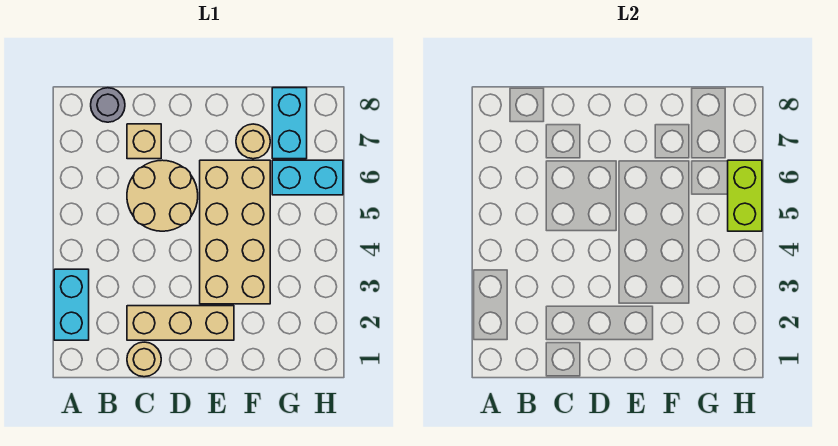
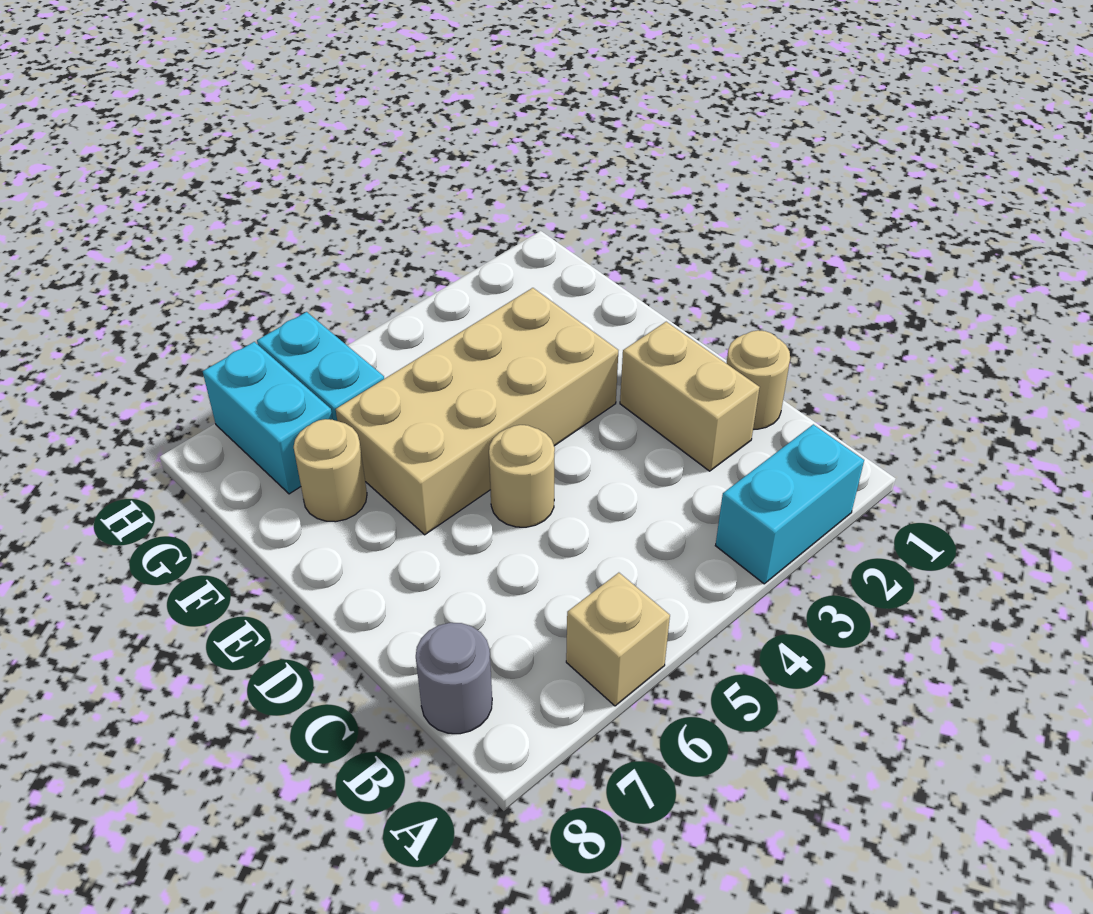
tan brick C2:E2 level 1 -> tan brick C2:D2 level 1
tan round brick C5:D6 level 1 -> tan round brick D5 level 1
tan brick C7 level 1 -> tan brick A6 level 1
cyan brick G7:G8 level 1 -> cyan brick G7:H7 level 1
lime brick H5:H6 level 2 -> none

